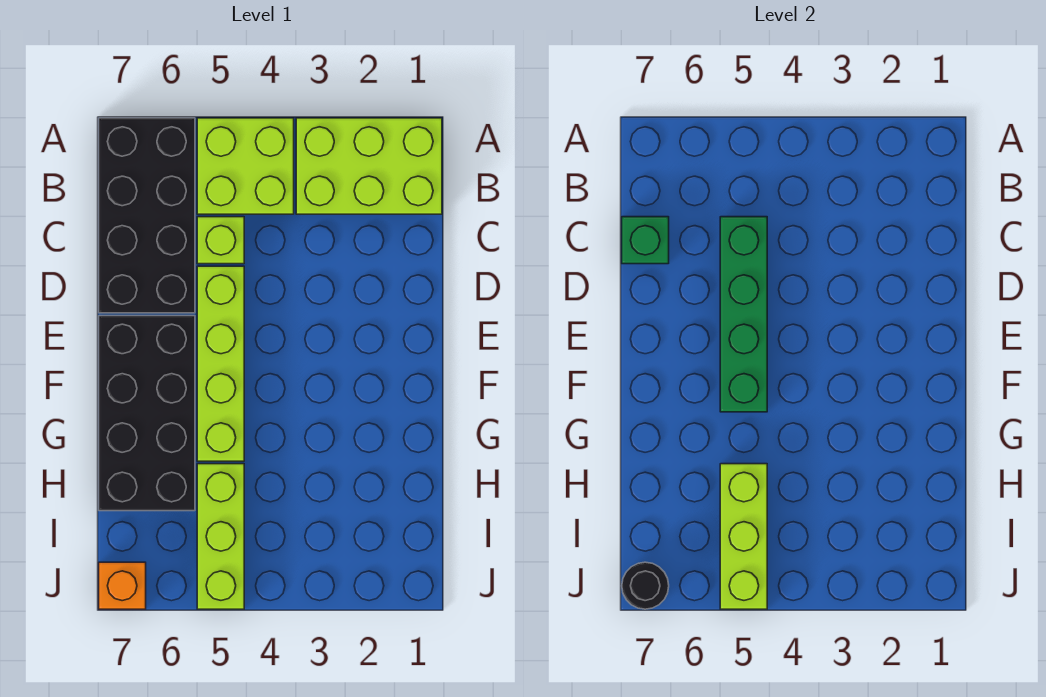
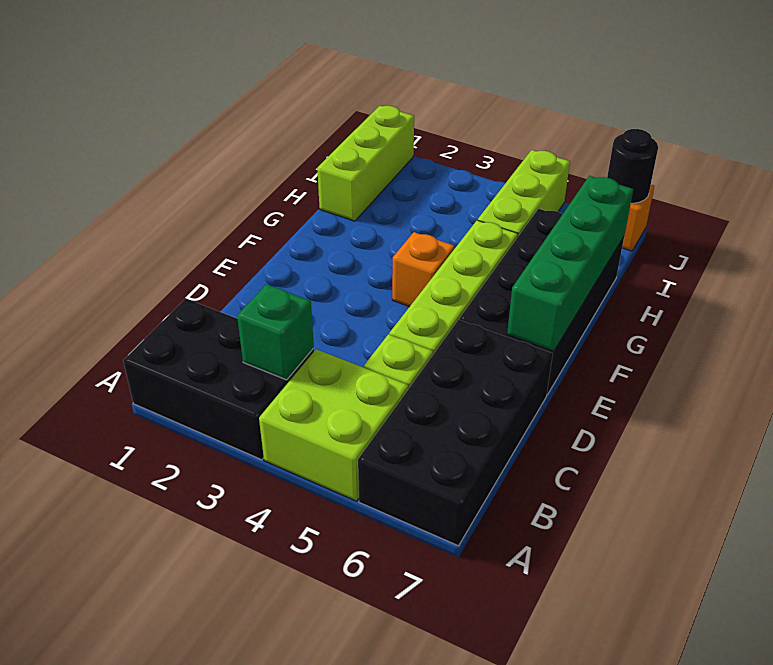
lime brick A1:B3 level 1 -> black brick A1:B3 level 1
green brick C5:F5 level 2 -> green brick E7:H7 level 2
green brick C7 level 2 -> green brick B3 level 2
none -> orange brick F4 level 1
lime brick H5:J5 level 2 -> lime brick H1:J1 level 1

